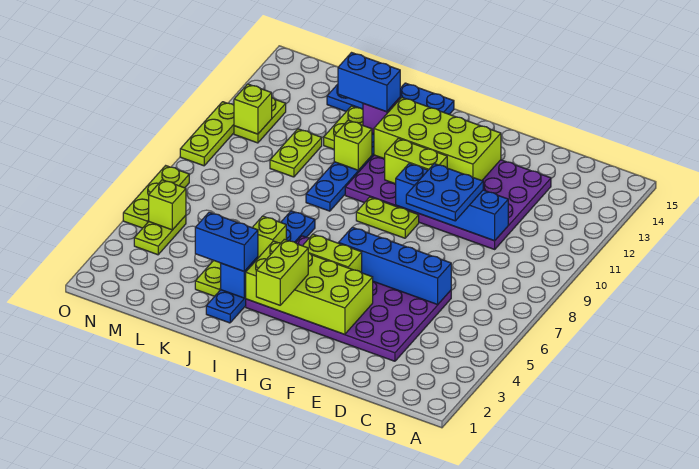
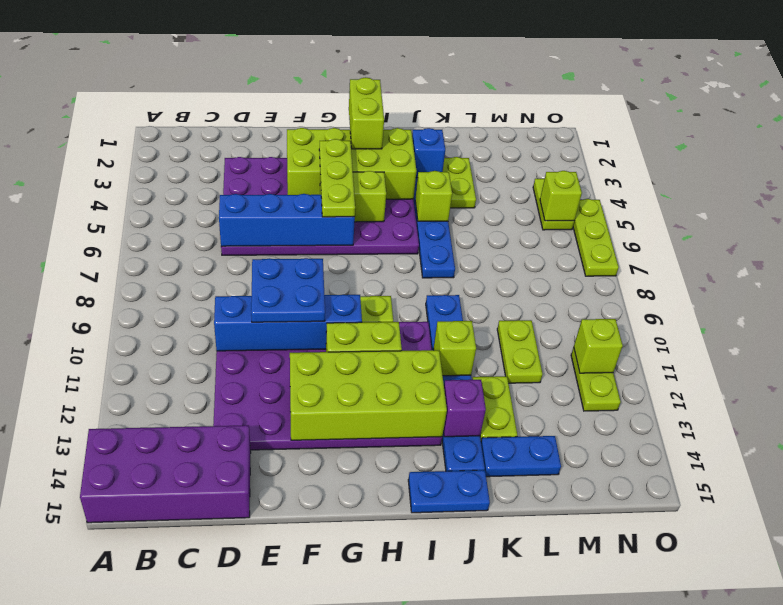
none -> purple brick A14:D15 level 1
blue brick J3:K3 level 3 -> none
blue brick J13:K13 level 3 -> none
lime plate O9:O11 level 1 -> lime plate G4:G6 level 3

